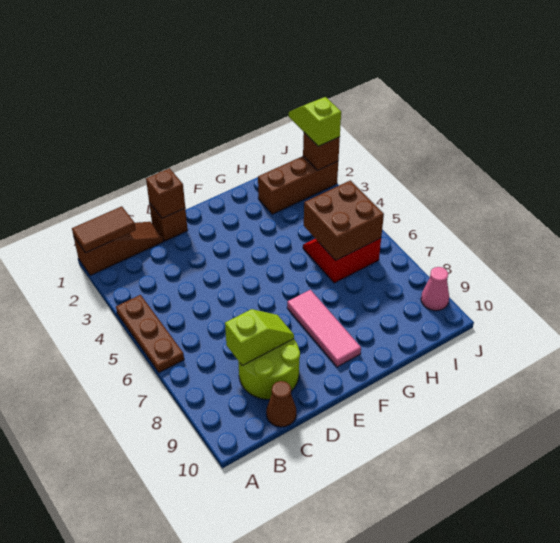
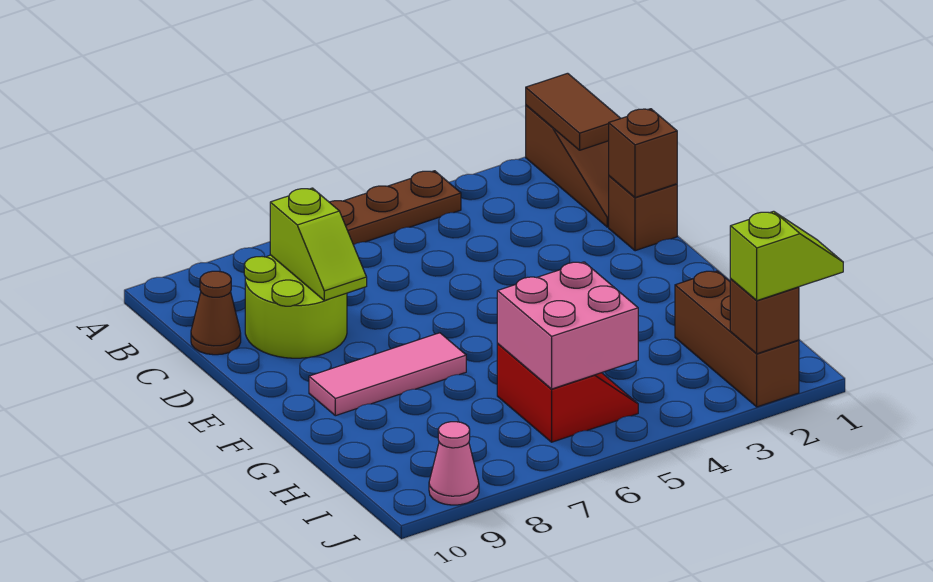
brown brick H5:I6 level 2 -> pink brick H5:I6 level 2

